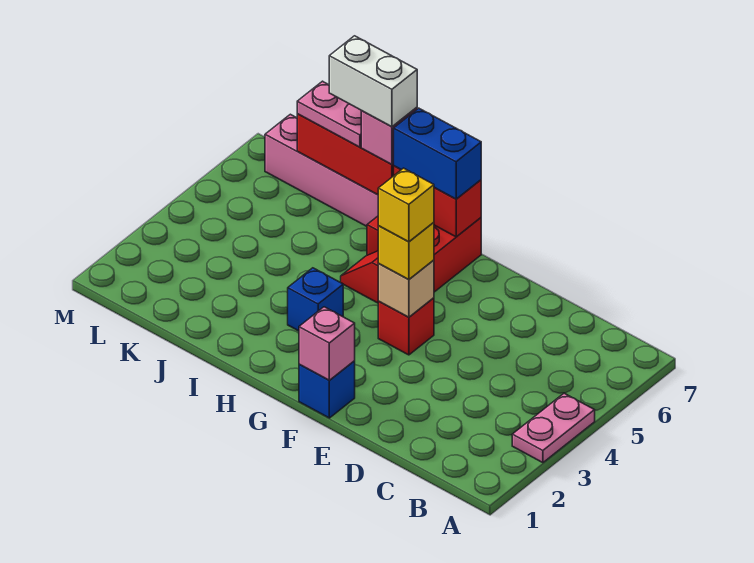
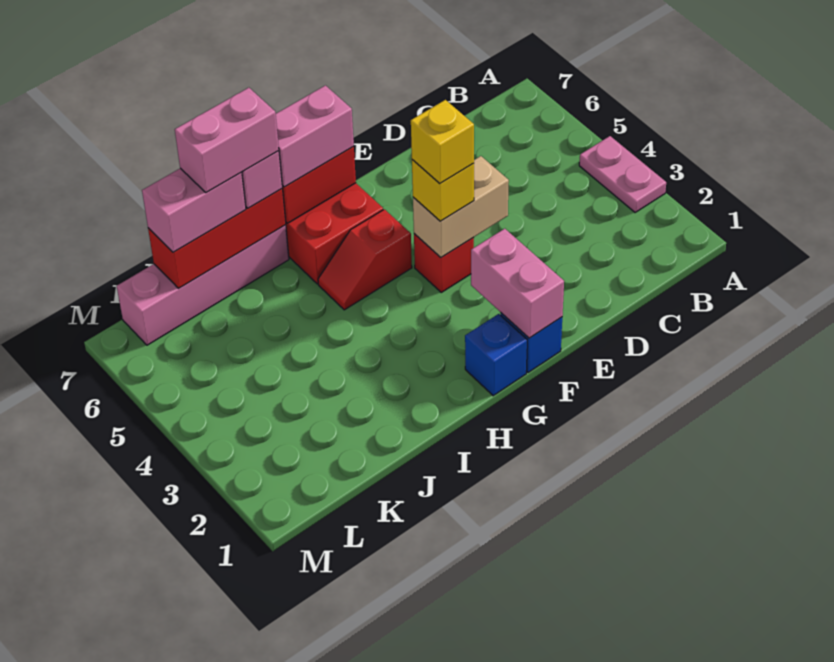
pink brick F1 level 2 -> pink brick F1:F2 level 2
tan brick F4 level 2 -> tan brick E4:F4 level 2
blue brick G7:H7 level 3 -> pink brick G7:H7 level 3
blue brick H3 level 1 -> blue brick G1 level 1
white brick I7:J7 level 4 -> pink brick I7:J7 level 4
pink plate J7:K7 level 3 -> pink brick J7:K7 level 3

